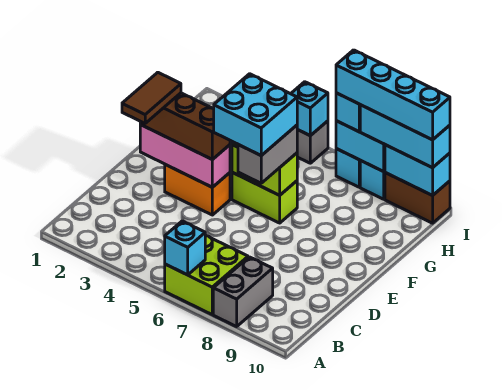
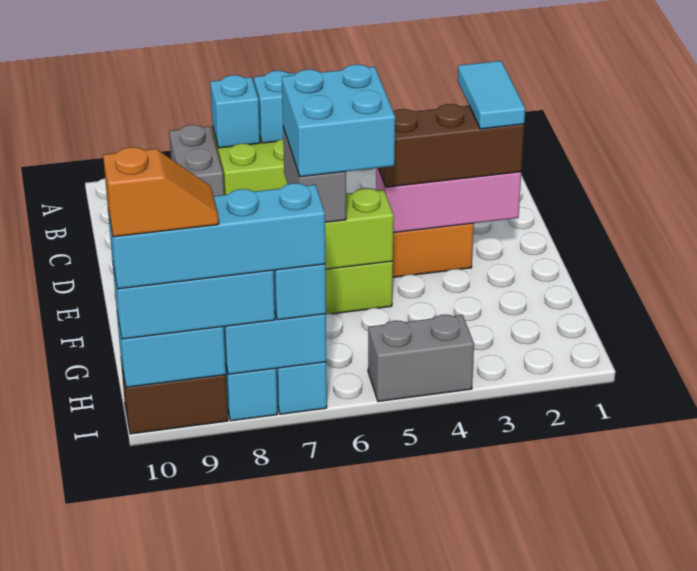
brown tile D2:E2 level 4 -> cyan tile D2:E2 level 4
cyan brick I5 level 2 -> cyan brick A7 level 2
none -> orange slope I9:I10 level 5 top 10

